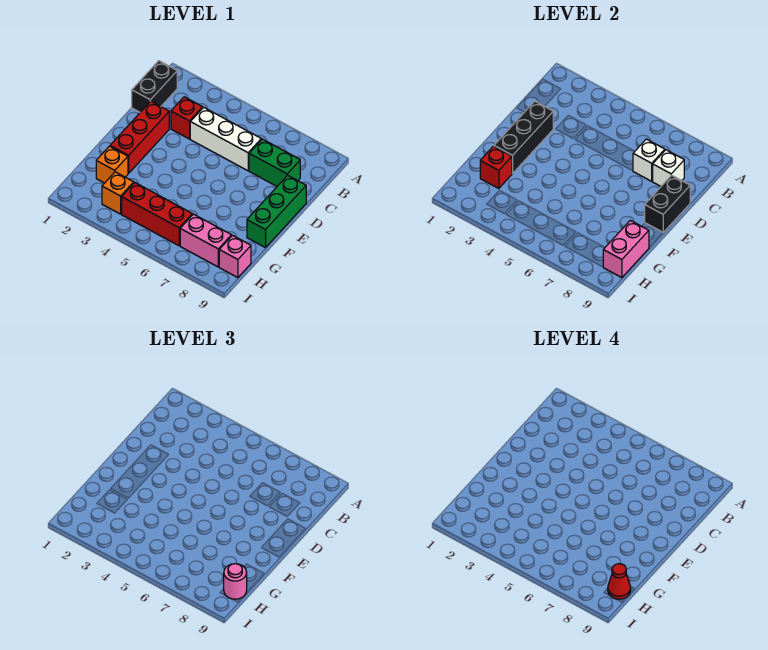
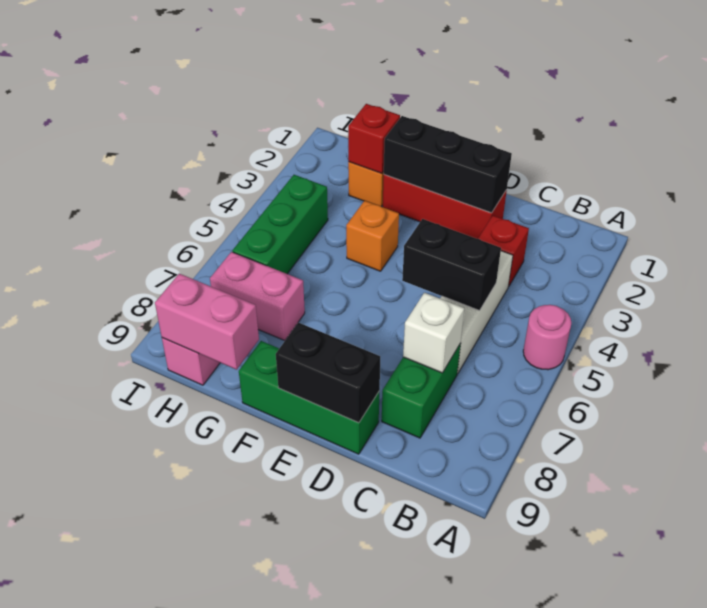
black brick B1:C1 level 1 -> black brick C5:D5 level 2
white brick C8 level 2 -> none
orange brick H3 level 1 -> orange brick F4 level 1
red brick H4:H6 level 1 -> green brick H4:H6 level 1
pink brick H7:H8 level 1 -> pink brick G7:H7 level 1
pink round brick H9 level 3 -> pink round brick A5 level 1
red cone H9 level 4 -> none

